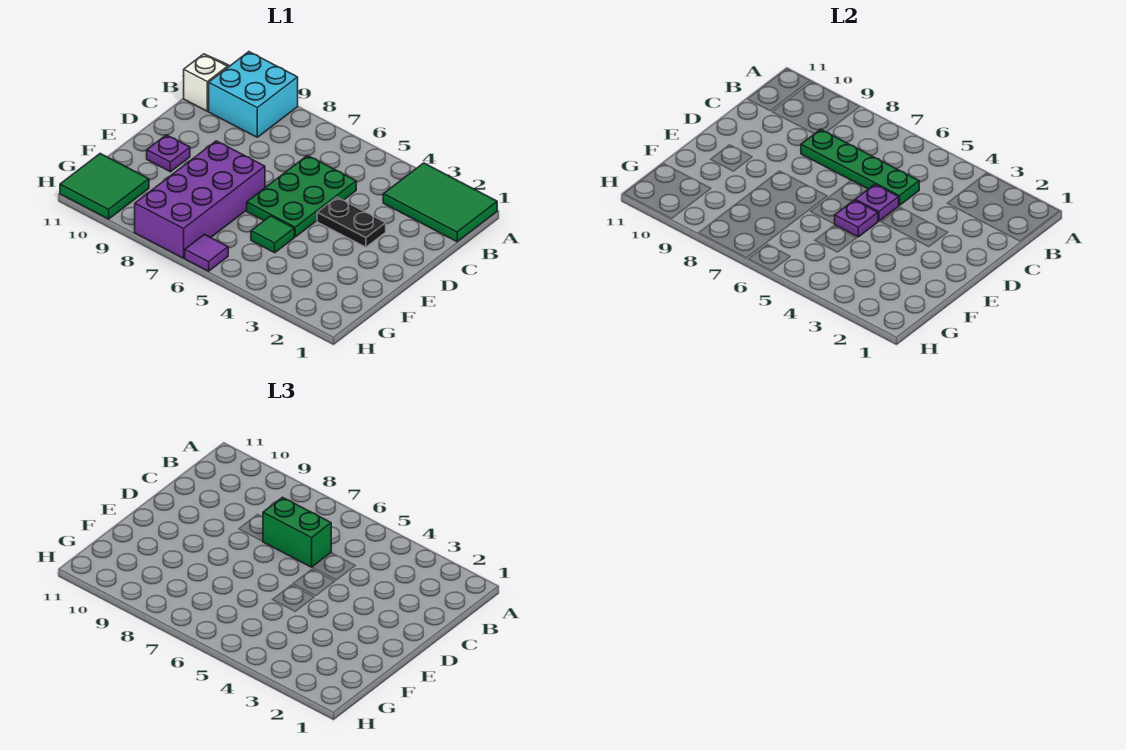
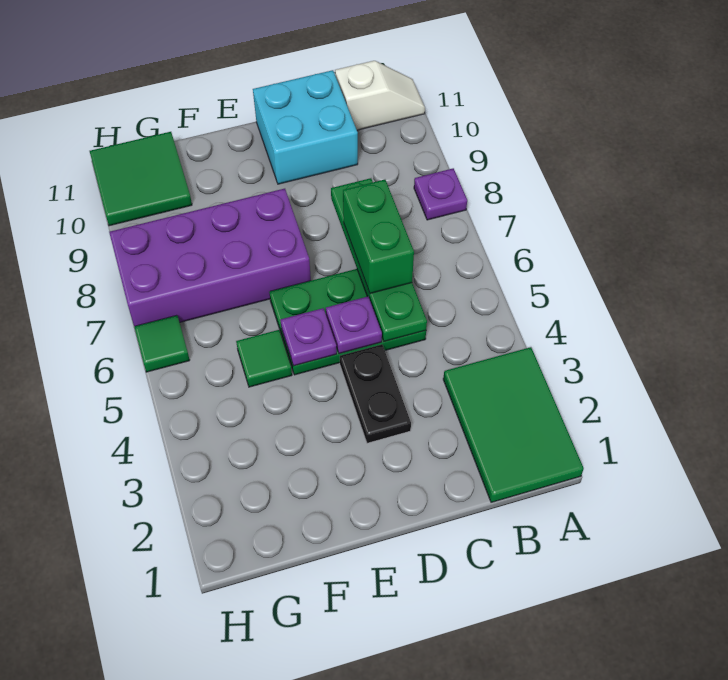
cyan brick A9:B10 level 1 -> cyan brick C10:D11 level 1
purple plate E10 level 1 -> purple plate A8 level 1
purple tile H6 level 1 -> green tile H6 level 1

